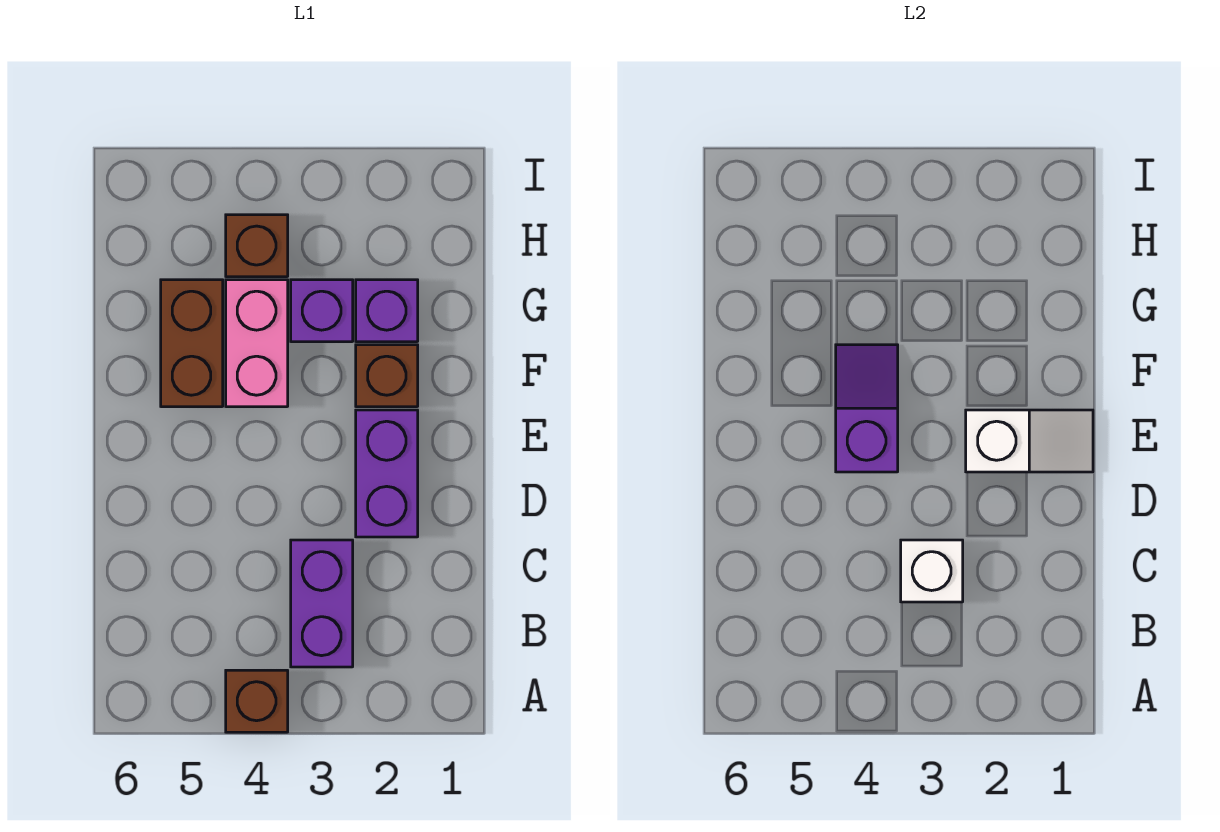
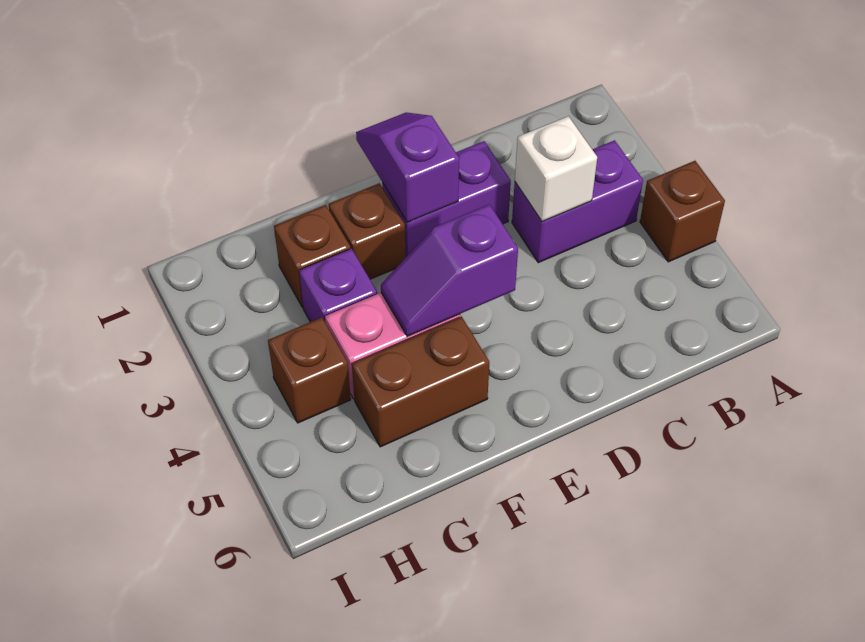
white slope E1:E2 level 2 top 2 -> purple slope E1:E2 level 2 top 2
purple brick G2 level 1 -> brown brick G2 level 1

